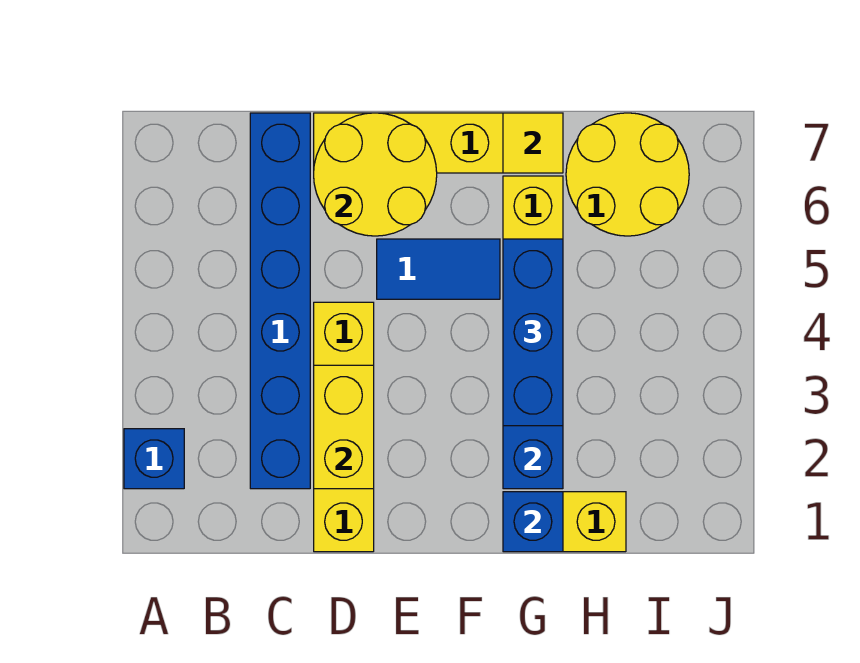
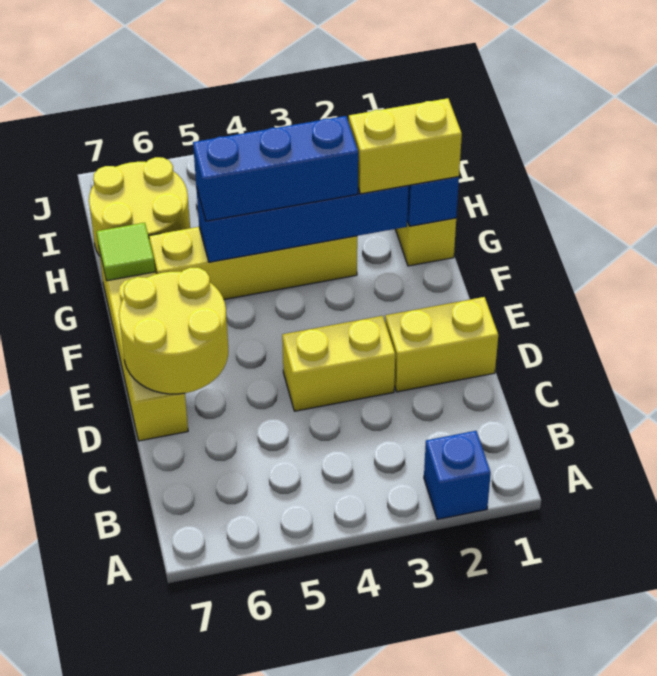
blue brick C2:C7 level 1 -> none
yellow brick D2:D3 level 2 -> yellow brick G1:G2 level 3
blue tile E5:F5 level 1 -> none
yellow tile G7 level 2 -> lime tile G7 level 2

